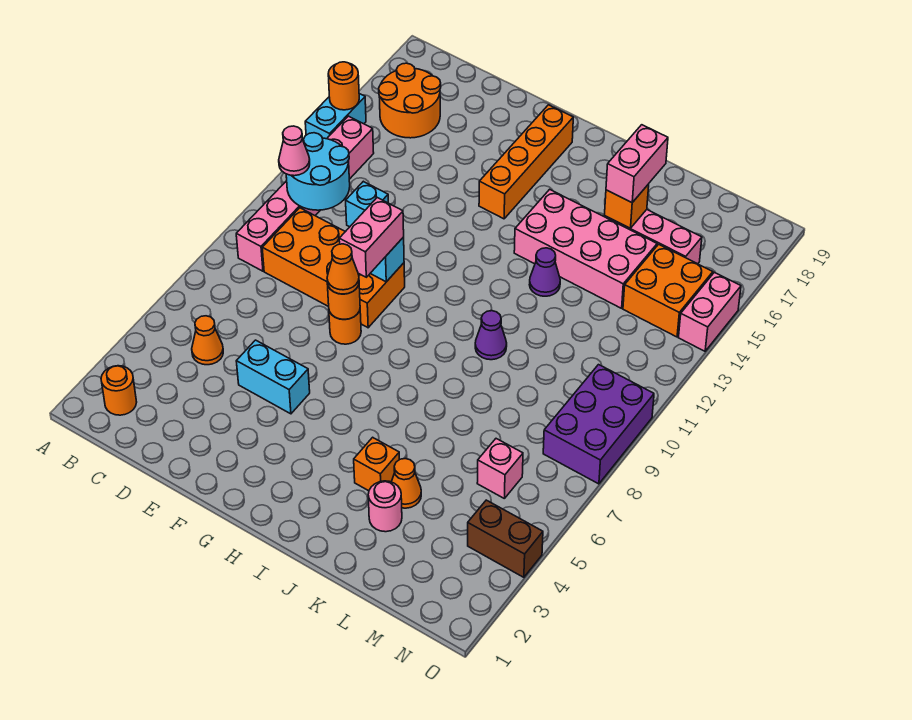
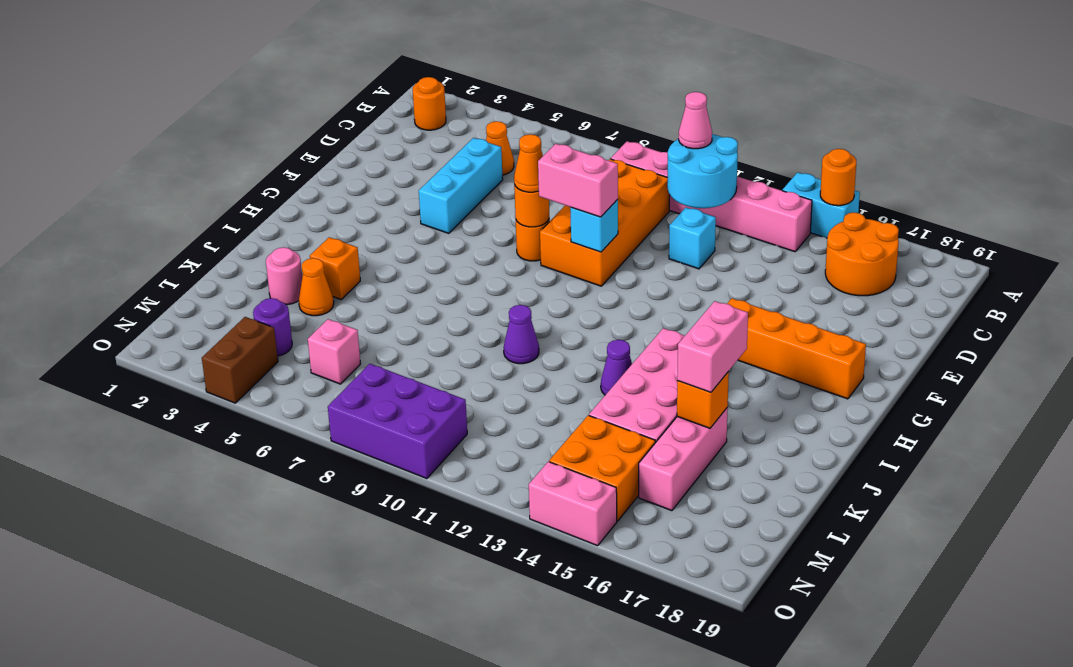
cyan brick E5:F5 level 1 -> cyan brick D5:F5 level 1
pink brick K16:K17 level 3 -> pink brick J16:K16 level 3
none -> purple round brick M4 level 1

